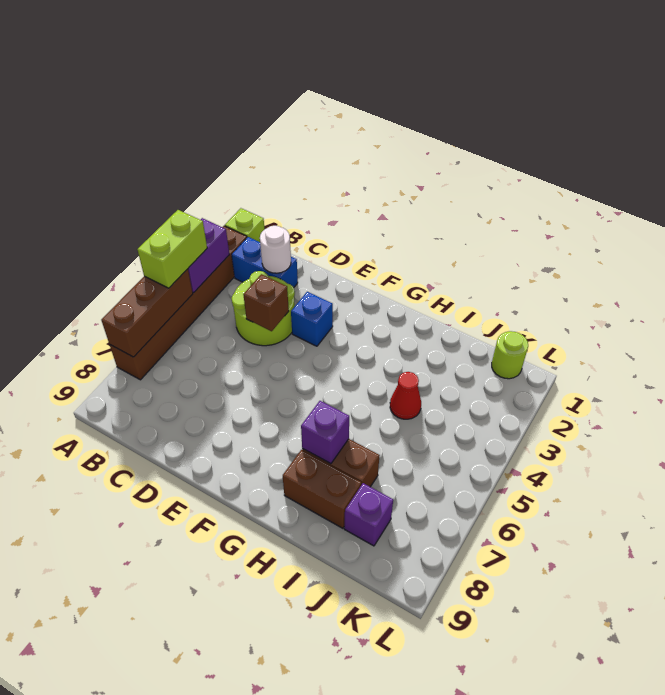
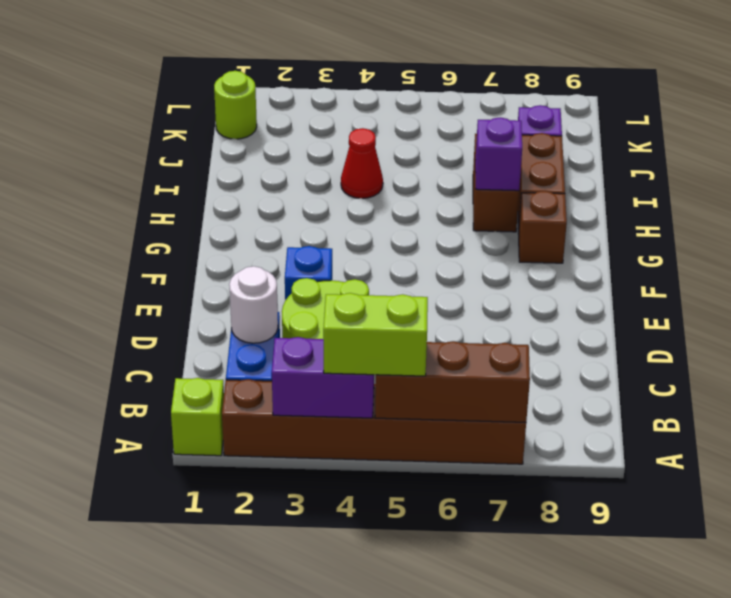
brown brick D4 level 2 -> brown brick G8 level 1

